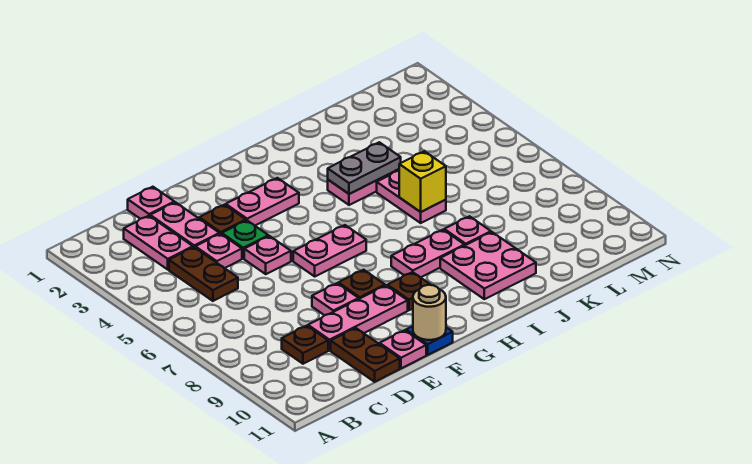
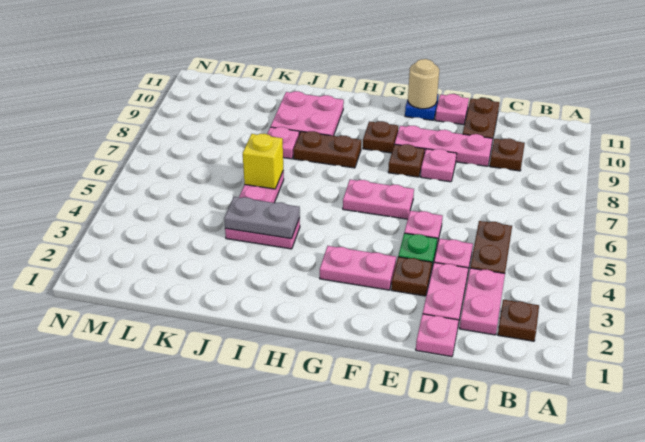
none -> brown plate B2 level 1
pink plate H8:I8 level 1 -> brown plate H8:I8 level 1

